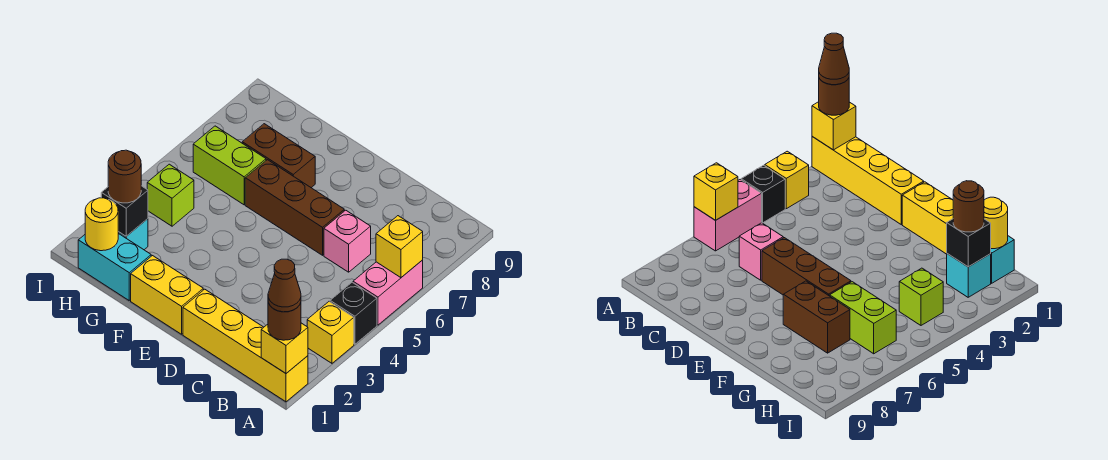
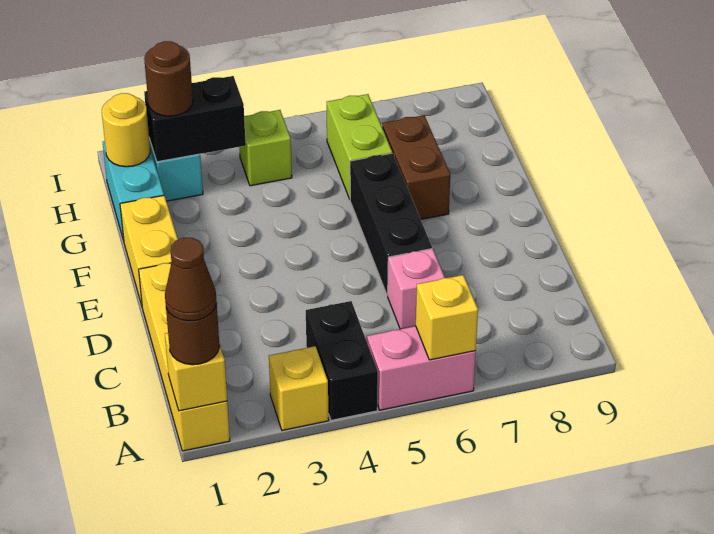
black brick A4 level 1 -> black brick A4:B4 level 1
brown brick D6:F6 level 1 -> black brick D6:F6 level 1
black brick H2 level 2 -> black brick H2:H3 level 2

